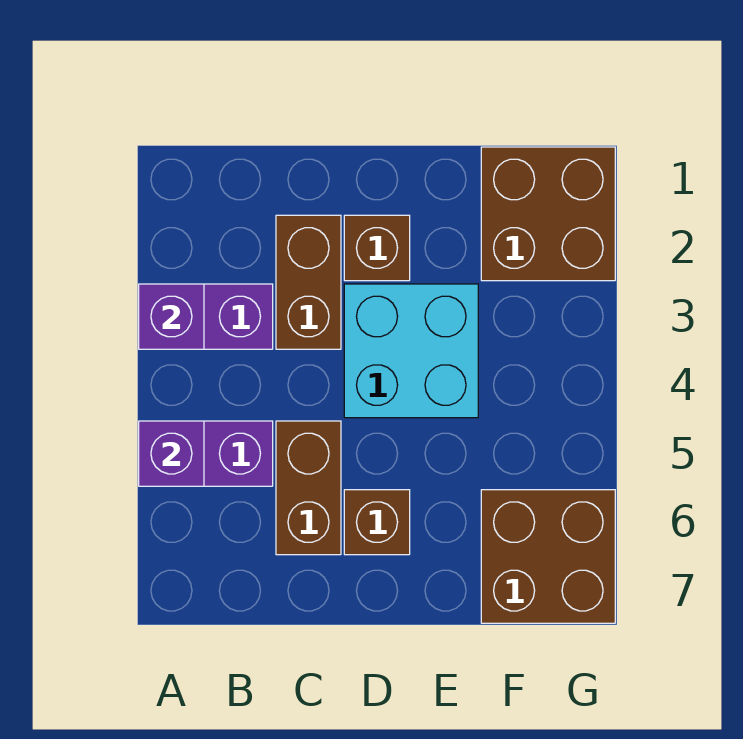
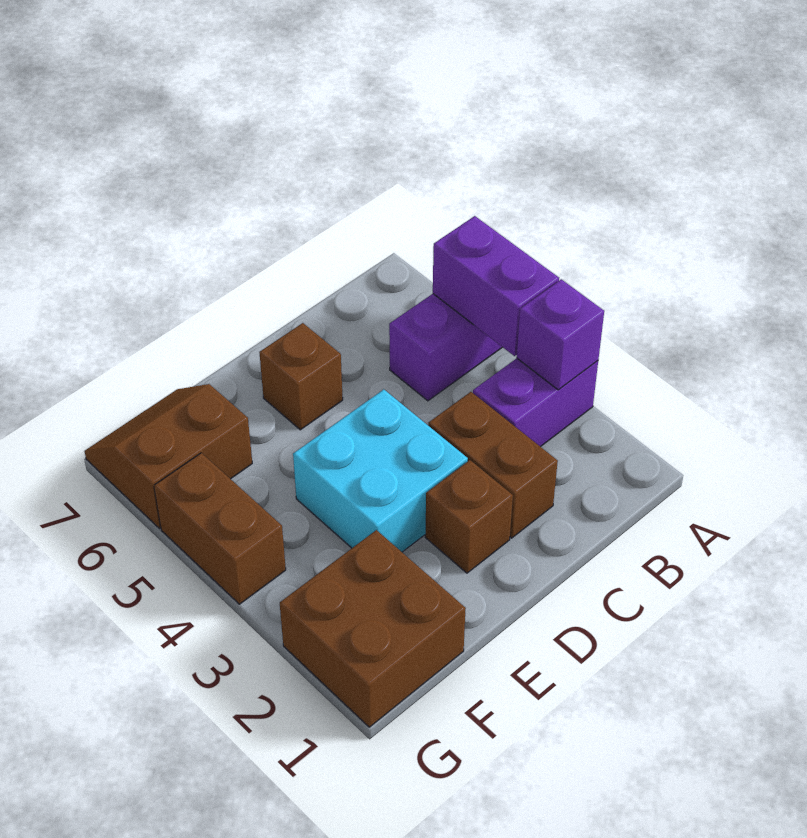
purple brick A5 level 2 -> purple brick A4:A5 level 2
brown brick C5:C6 level 1 -> brown brick G4:G5 level 1
brown brick F6:G7 level 1 -> brown slope F6:G7 level 1 top 6

